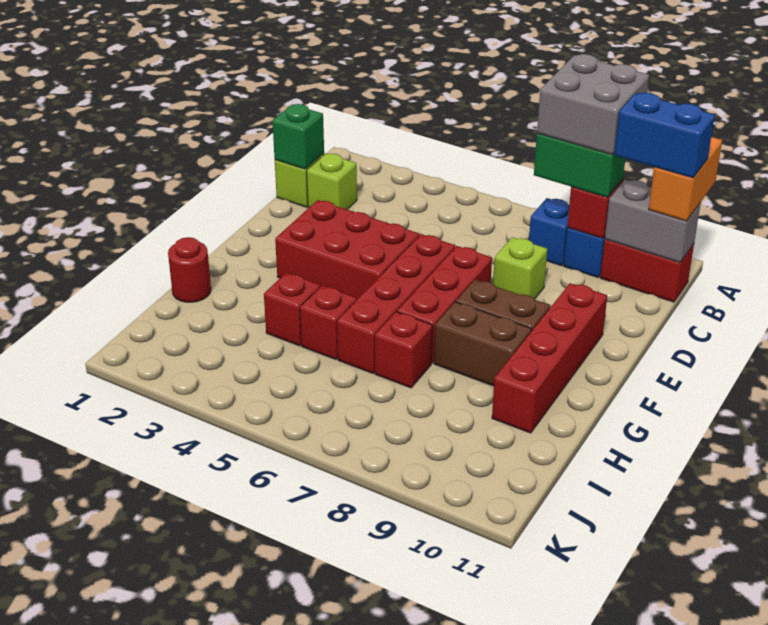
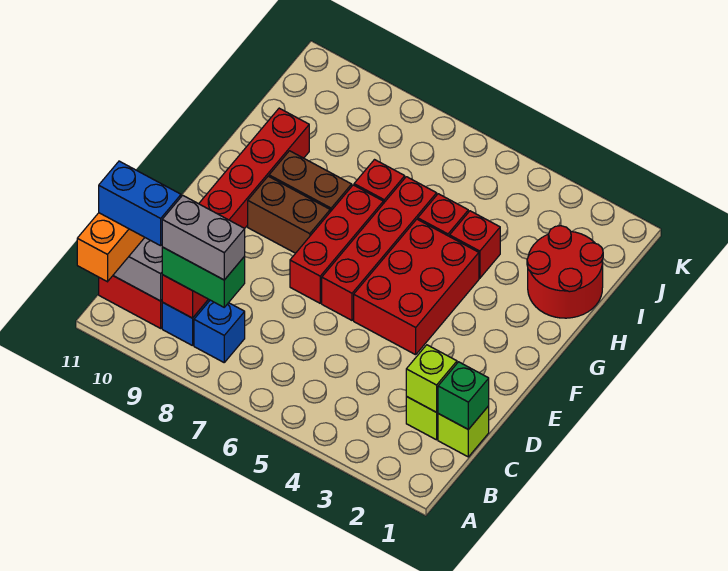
grey brick A8:B9 level 4 -> grey brick B8:B9 level 4
lime brick D8 level 1 -> lime brick C2 level 2
red brick E3:F5 level 1 -> red brick E4:G5 level 1
red round brick H1 level 1 -> red round brick H1:I2 level 1

